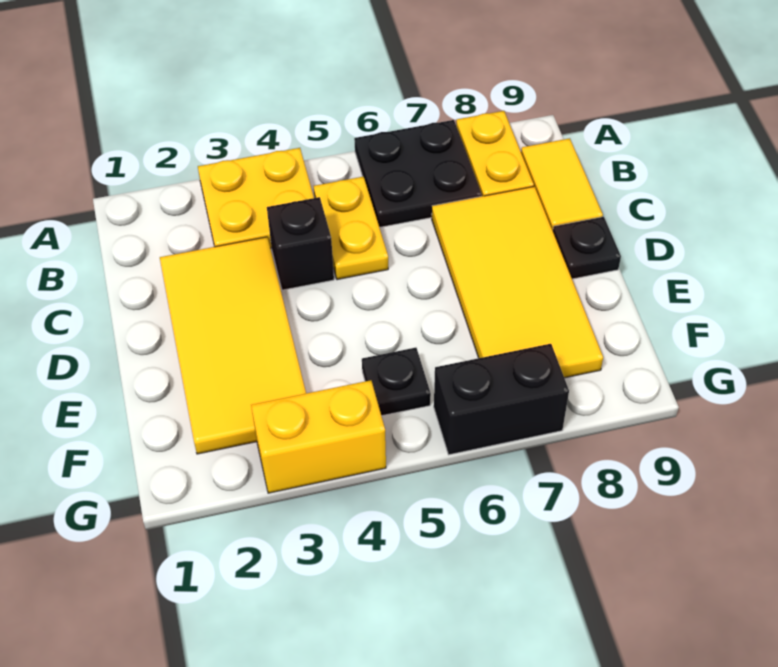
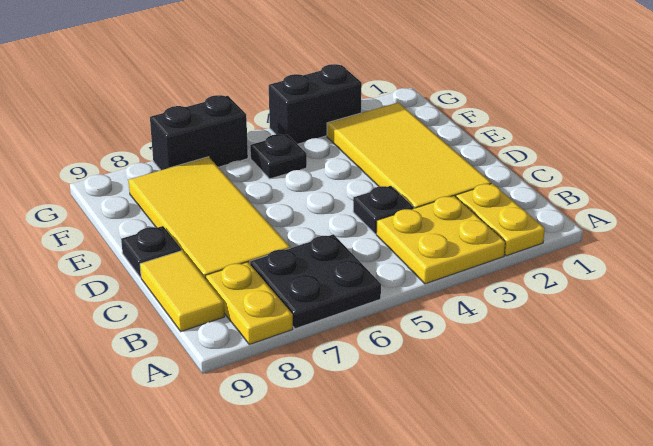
yellow plate B5:C5 level 1 -> yellow plate A2:B2 level 1
black brick C4 level 1 -> black plate C4 level 1
yellow brick G3:G4 level 1 -> black brick G3:G4 level 1

